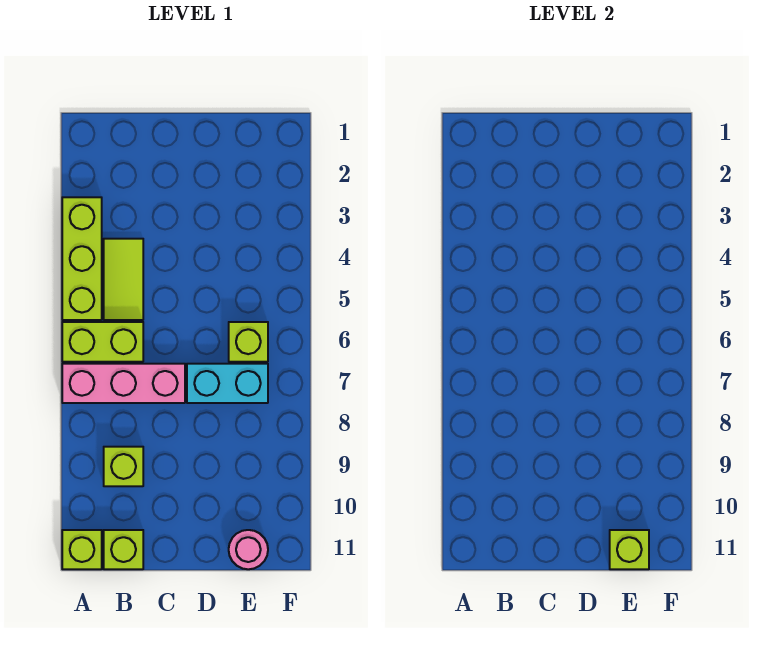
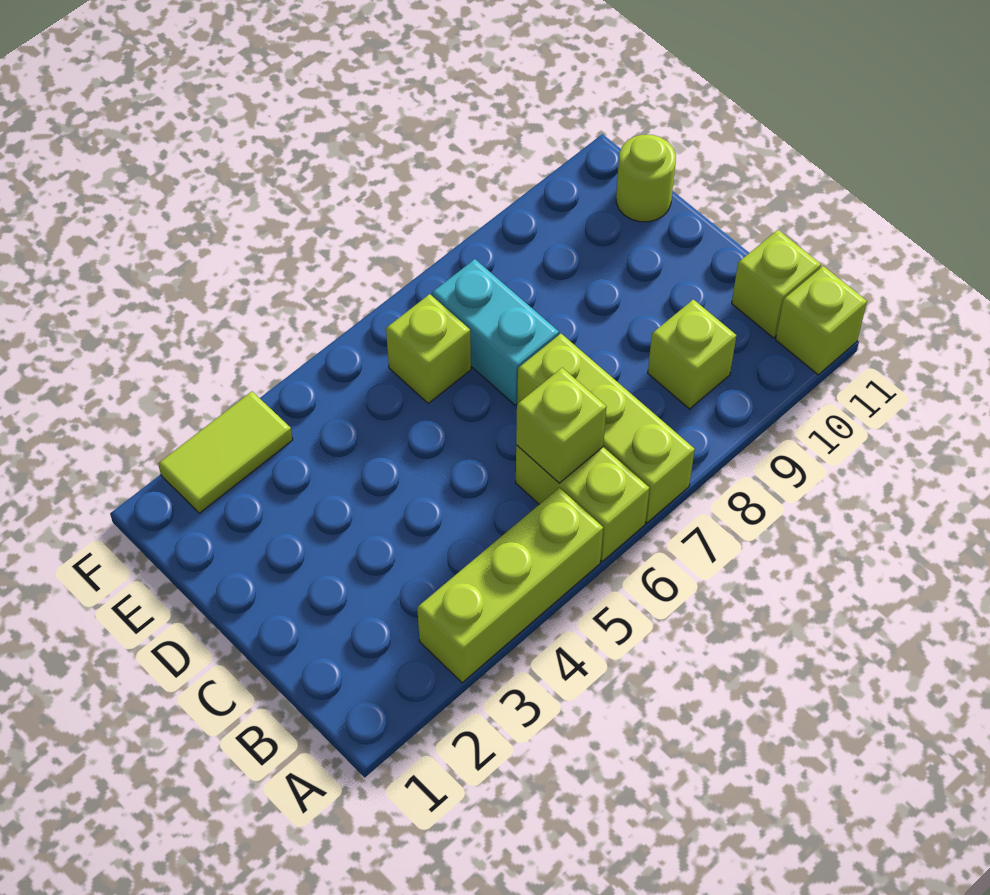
pink brick A7:C7 level 1 -> lime brick A7:C7 level 1
lime tile B4:B5 level 1 -> lime tile F2:F3 level 1
pink round brick E11 level 1 -> lime round brick E11 level 1
lime brick E11 level 2 -> lime brick B6 level 2

